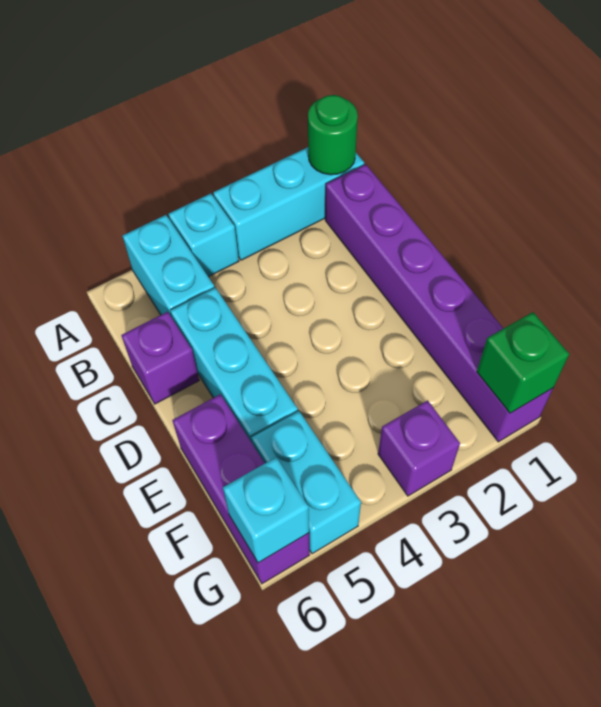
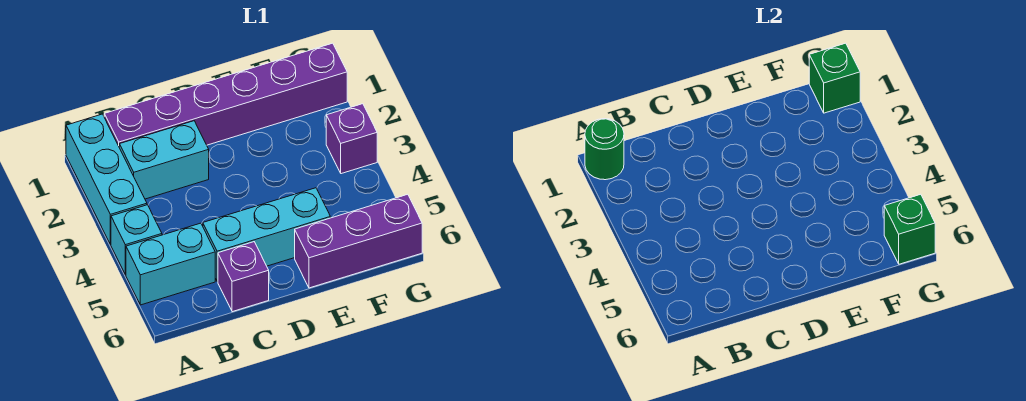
cyan brick F5:G5 level 1 -> cyan brick B2:C2 level 1
cyan brick G6 level 2 -> green brick G6 level 2

